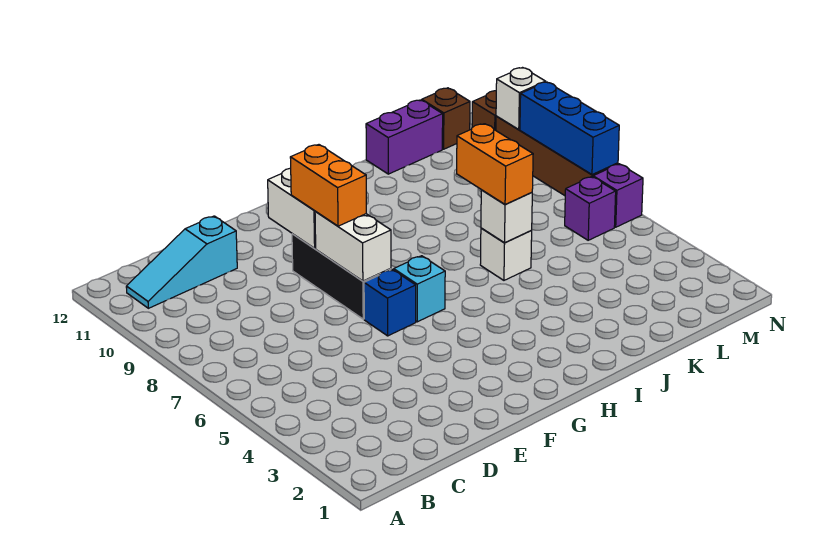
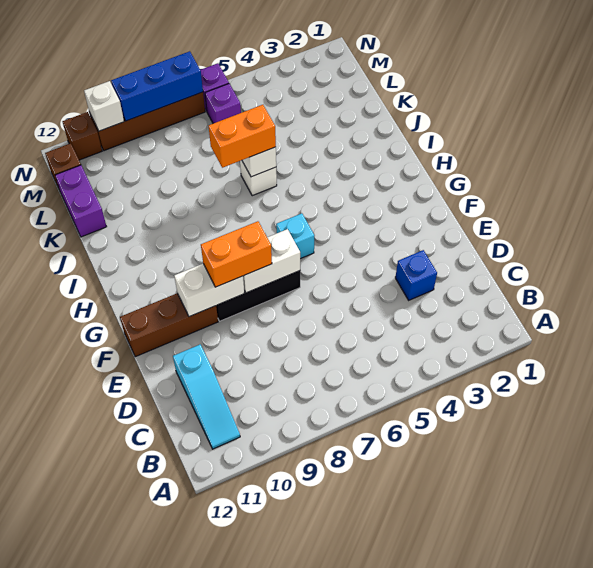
blue brick F6 level 1 -> blue brick D3 level 1
none -> brown brick F10:F12 level 1

